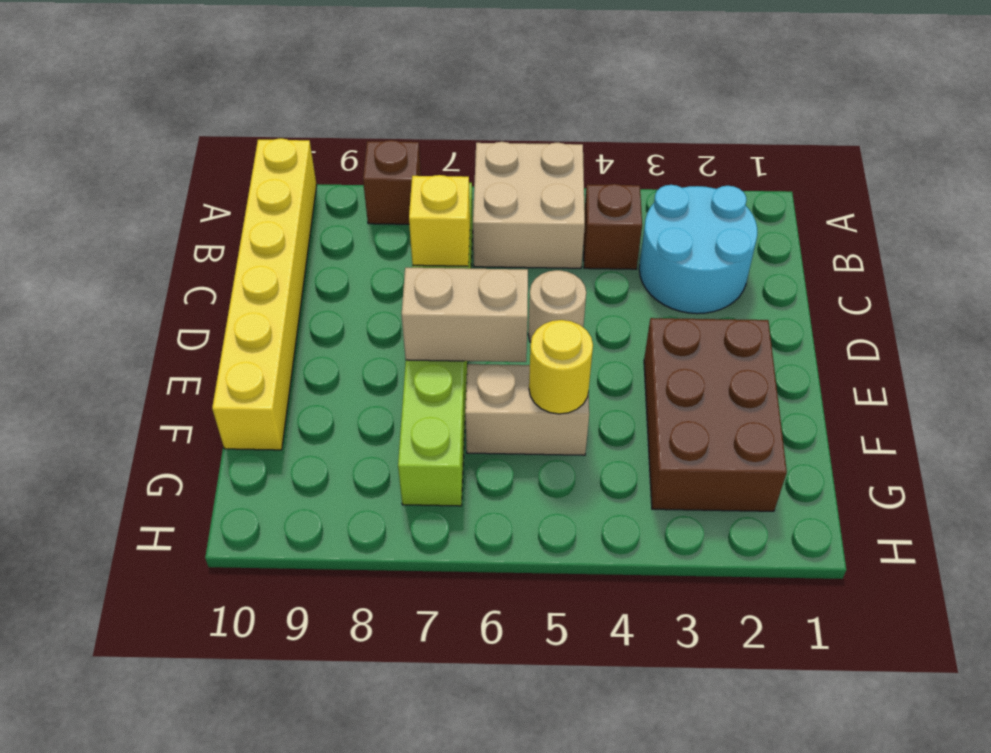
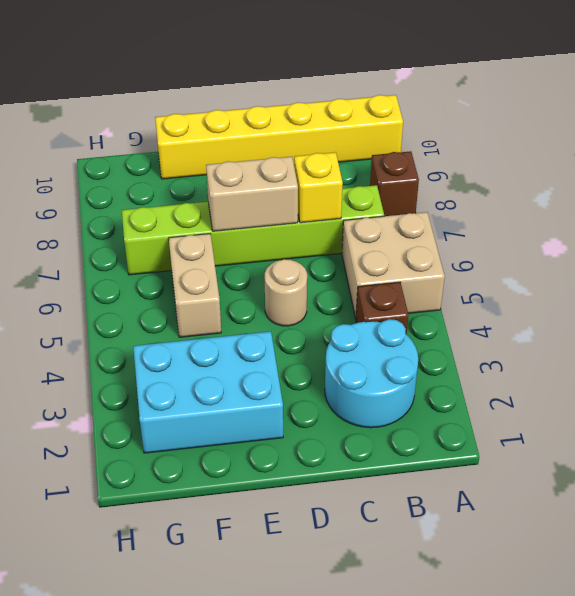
brown brick E2:G3 level 1 -> cyan brick E2:G3 level 1
tan brick E6:E7 level 2 -> tan brick D7:E7 level 2
yellow round brick F5 level 2 -> none

